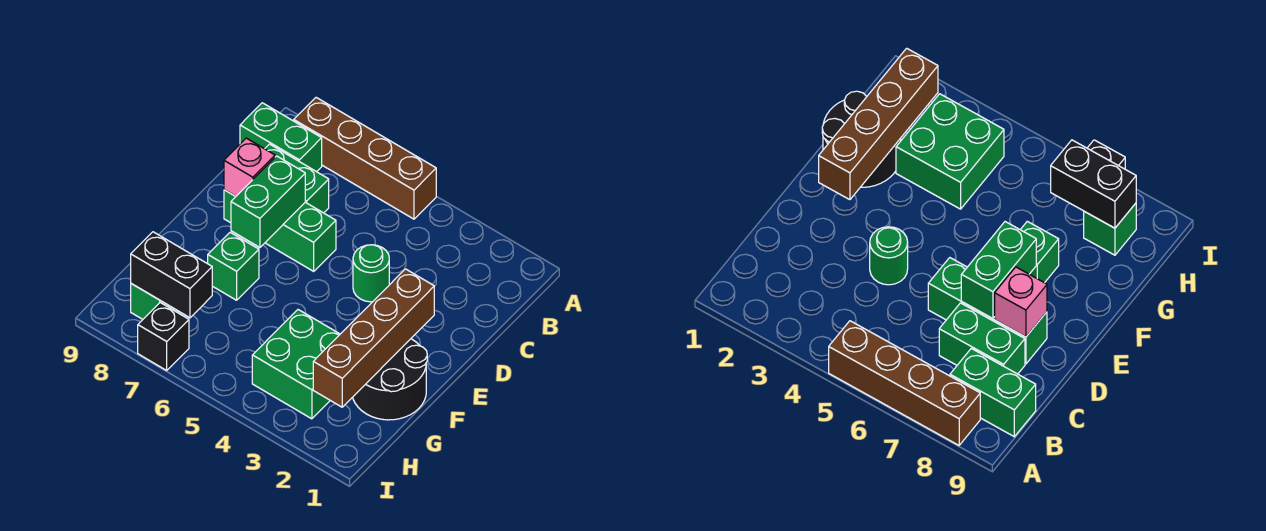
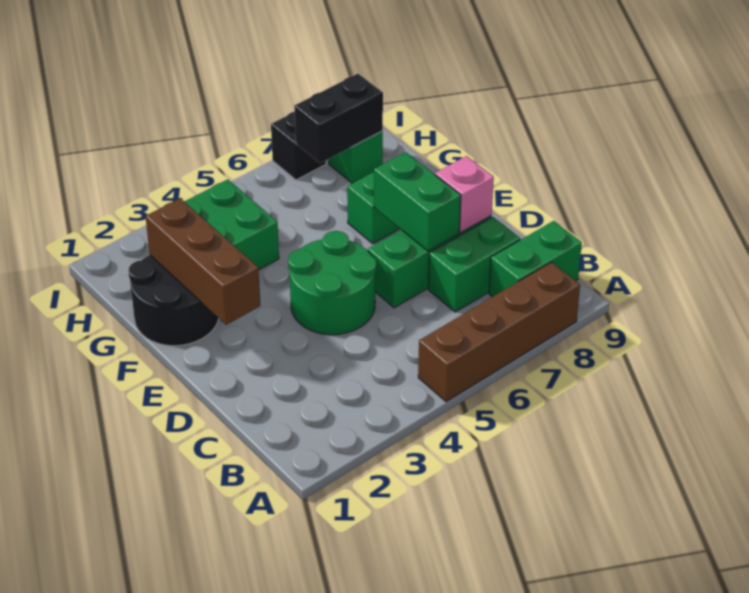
green round brick D4 level 1 -> green round brick D4:E5 level 1
brown brick E2:H2 level 2 -> brown brick E2:G2 level 2

